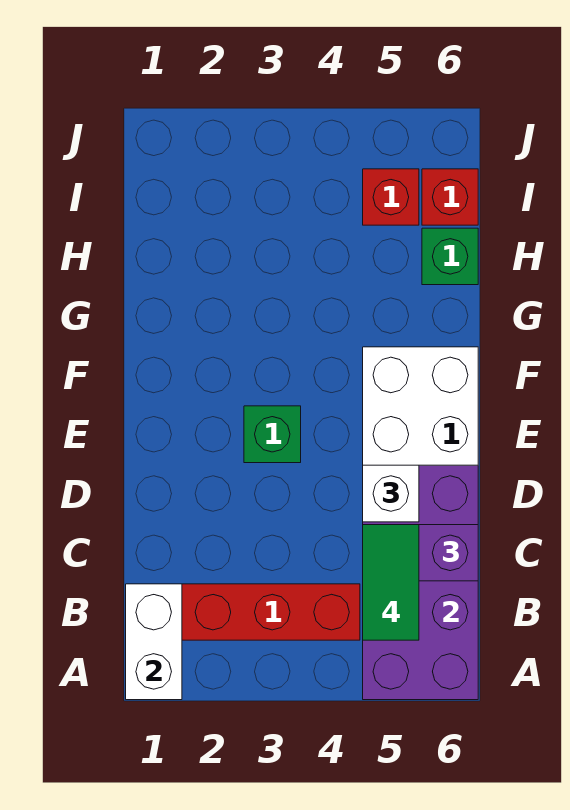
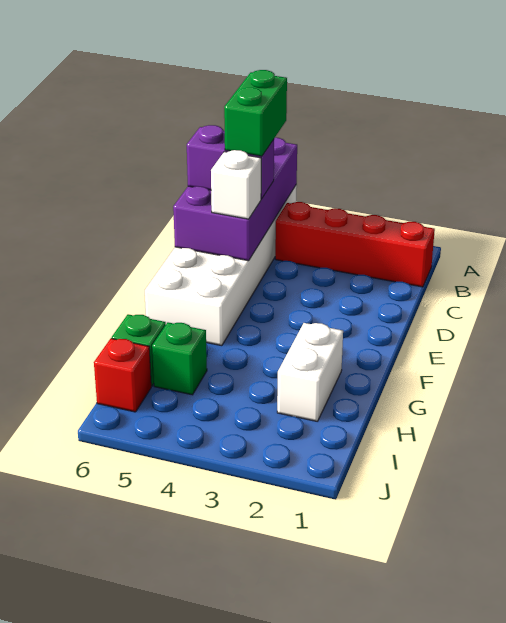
white brick A1:B1 level 2 -> white brick G2:H2 level 1
green tile B5:C5 level 4 -> green brick B5:C5 level 4
green brick E3 level 1 -> green brick H5 level 1
red brick I5 level 1 -> none

